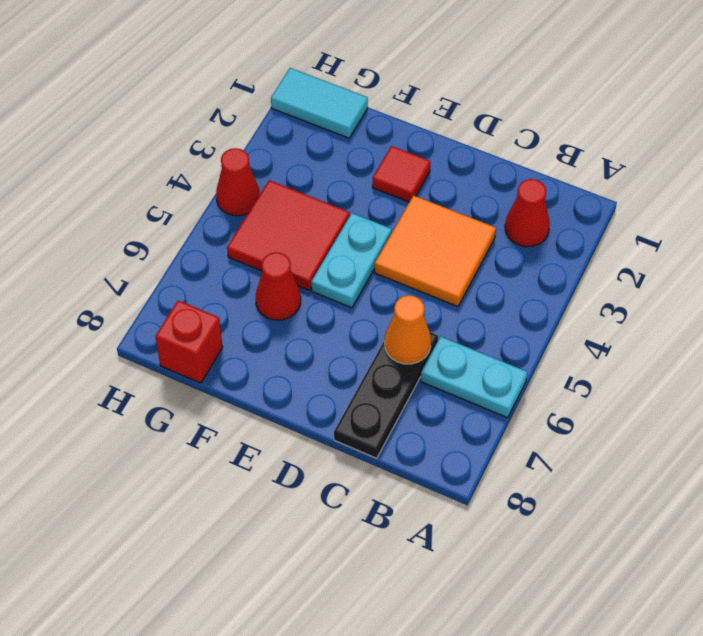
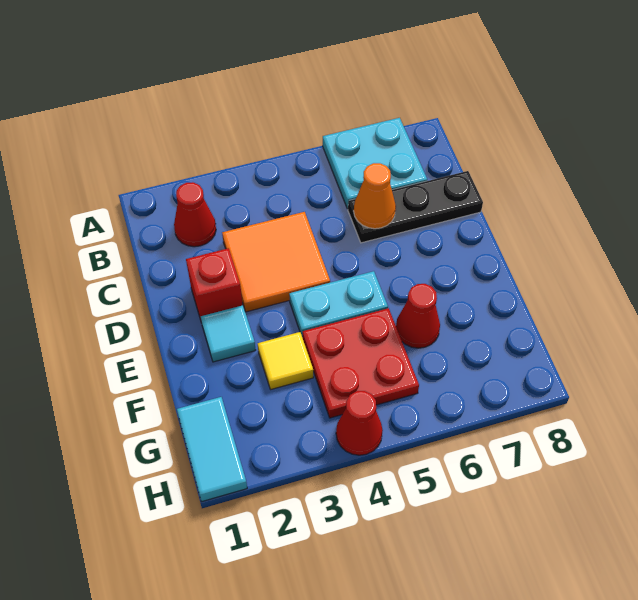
cyan plate A6:B6 level 1 -> cyan plate A6:B7 level 1
red tile E2 level 1 -> cyan tile E2 level 1
none -> yellow tile F3 level 1
red tile F4:G5 level 1 -> red plate F4:G5 level 1
red brick G8 level 1 -> red brick D2 level 1

